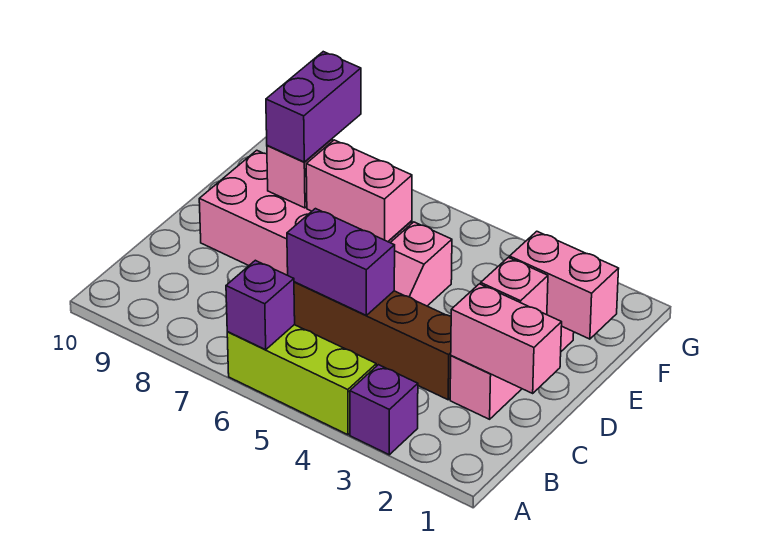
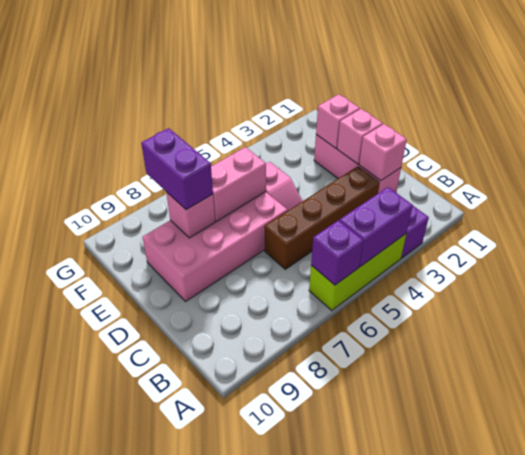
pink brick C1:C2 level 2 -> pink brick C2 level 2
purple brick C5:C6 level 2 -> purple brick A4:A5 level 2
pink brick E1:E2 level 2 -> pink brick E2 level 2

